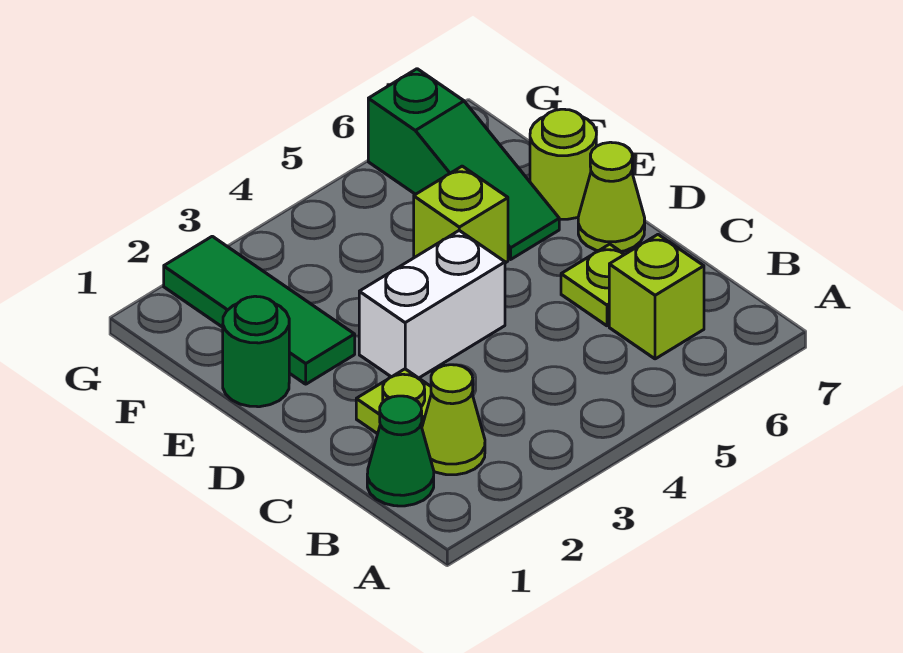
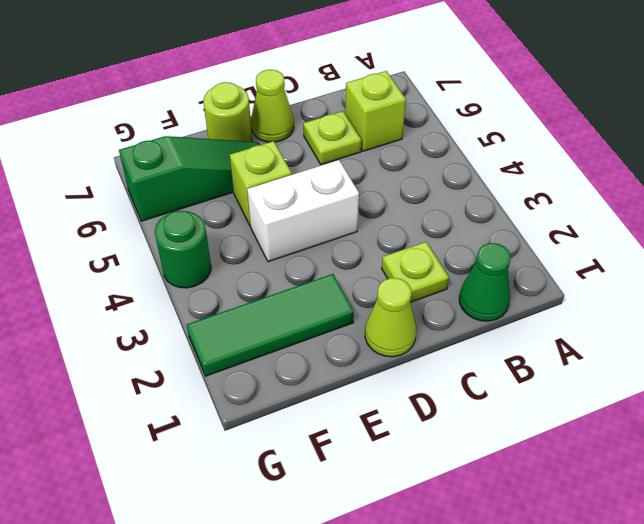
lime cone B2 level 1 -> lime cone D1 level 1
white brick D3:D4 level 1 -> white brick D4:E4 level 1
green round brick E1 level 1 -> green round brick G4 level 1

